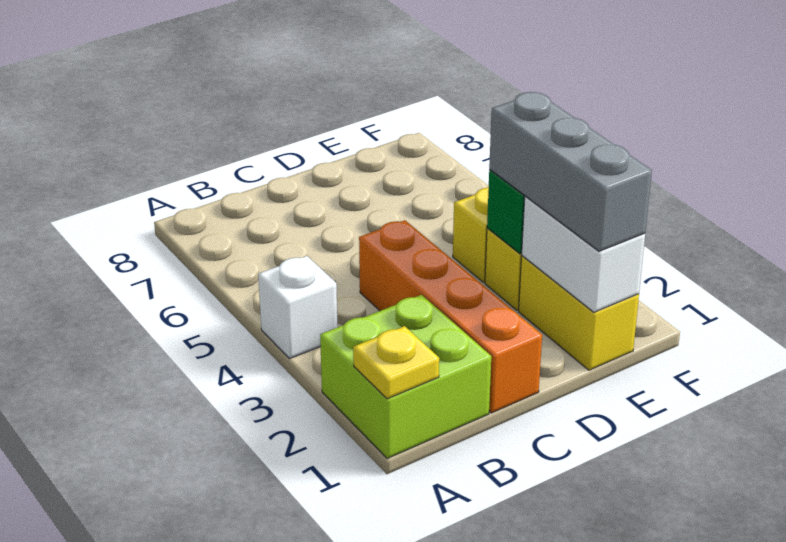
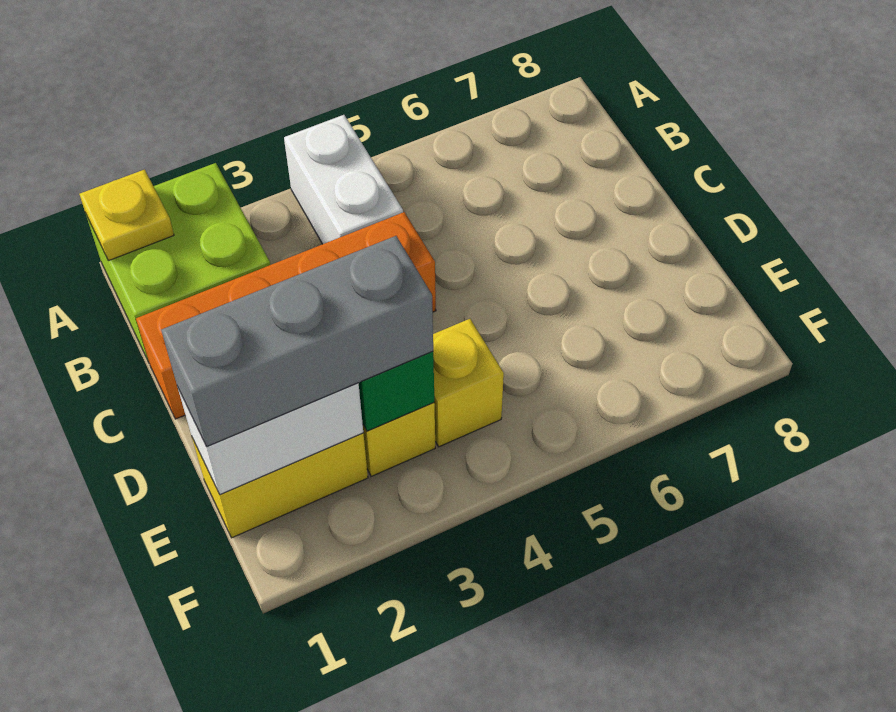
white brick A4 level 1 -> white brick A4:B4 level 1

